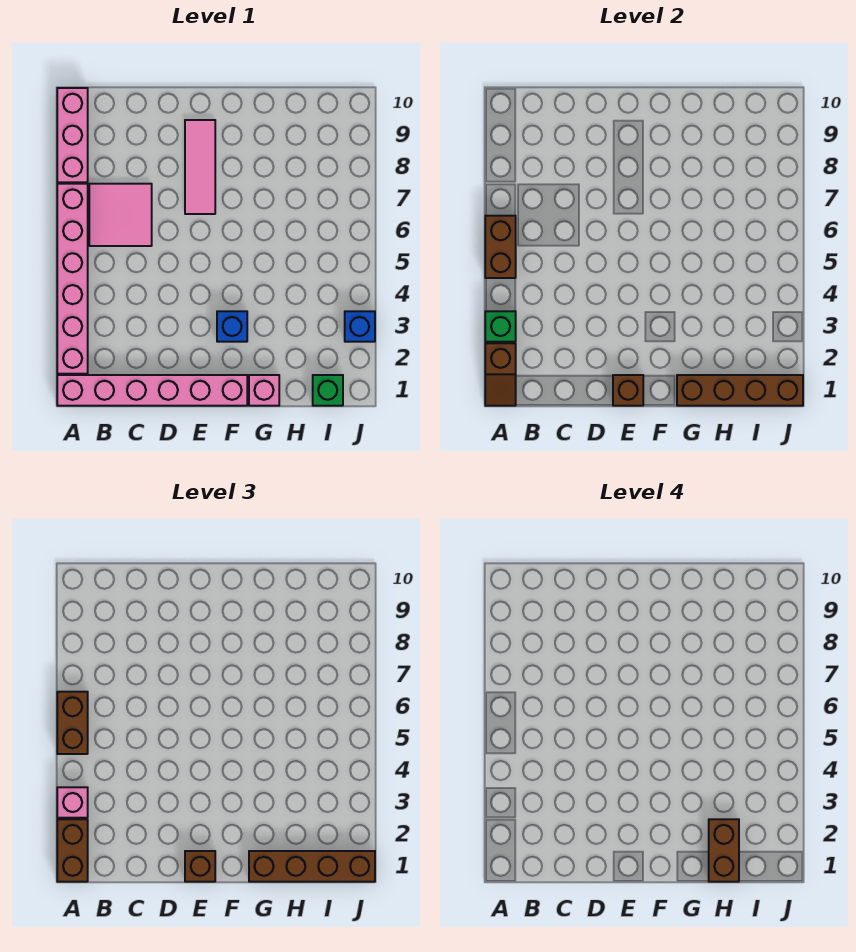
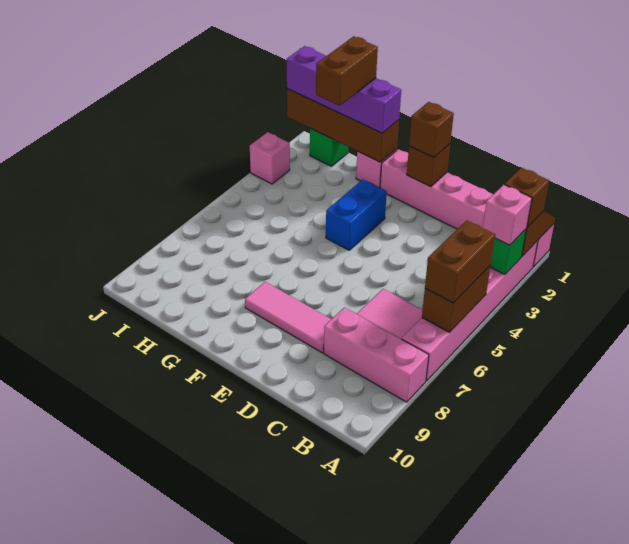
brown brick A1:A2 level 3 -> brown brick A2 level 3
pink brick A8:A10 level 1 -> pink brick A8:C8 level 1
pink tile E7:E9 level 1 -> pink tile D8:F8 level 1
blue brick F3 level 1 -> blue brick F3:F4 level 1
brown brick G1:J1 level 3 -> purple brick G1:J1 level 3
blue brick J3 level 1 -> pink brick J3 level 1

